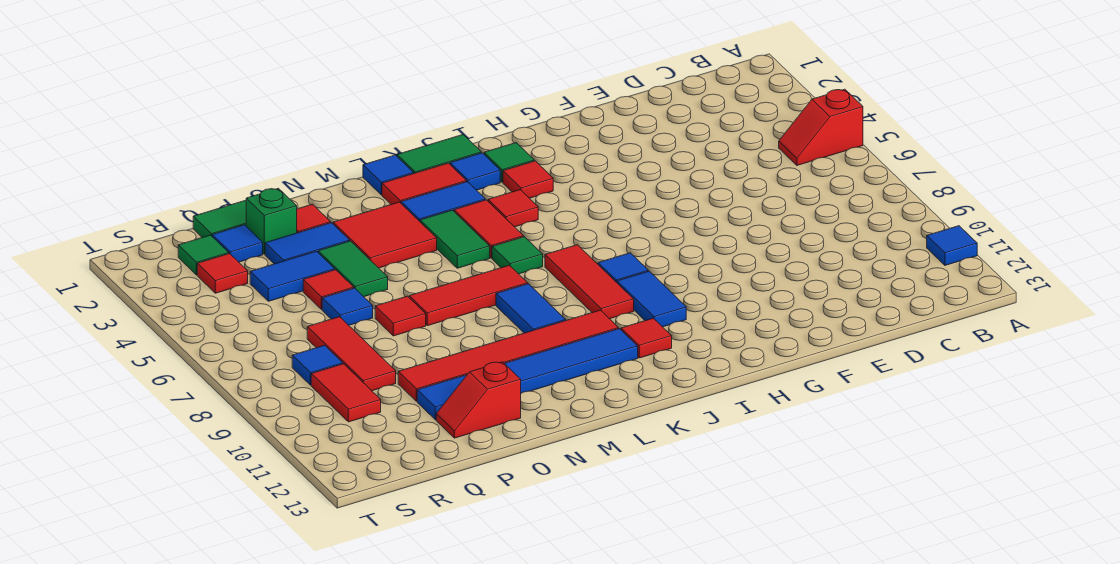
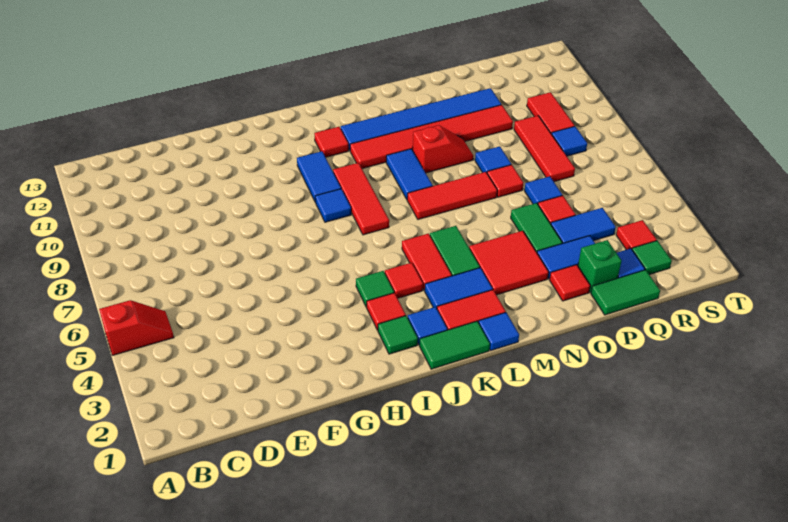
blue tile A11 level 1 -> blue tile O8 level 1
green tile K6 level 1 -> green tile I4 level 1
red slope O12:P12 level 1 top O -> red slope M9:N9 level 1 top M

